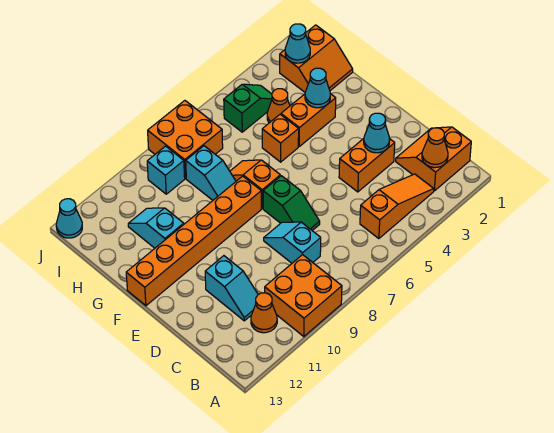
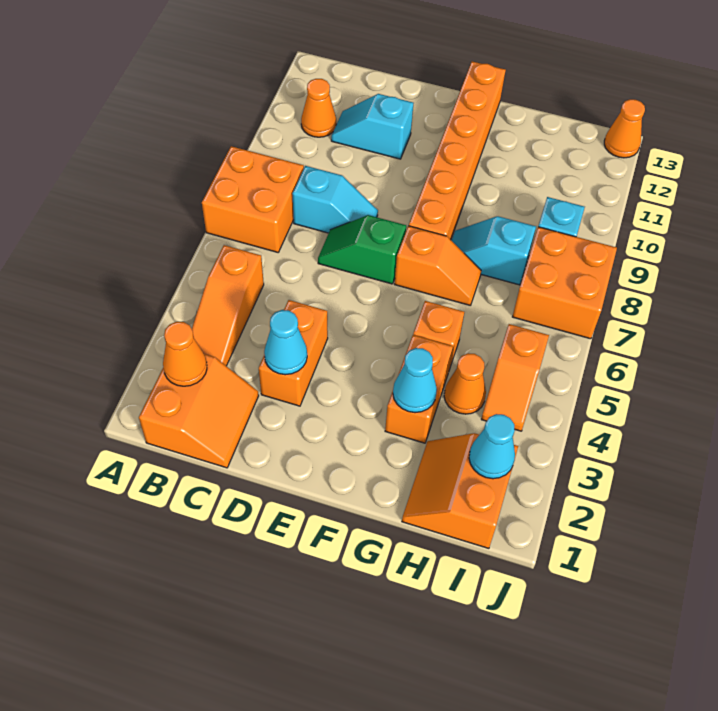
orange brick A9:B10 level 1 -> orange brick A7:B8 level 1
cyan slope G11:H11 level 1 top G -> none
green slope I4:I5 level 1 top 5 -> orange slope I4:I5 level 1 top 5
cyan cone J13 level 1 -> orange cone J13 level 1

